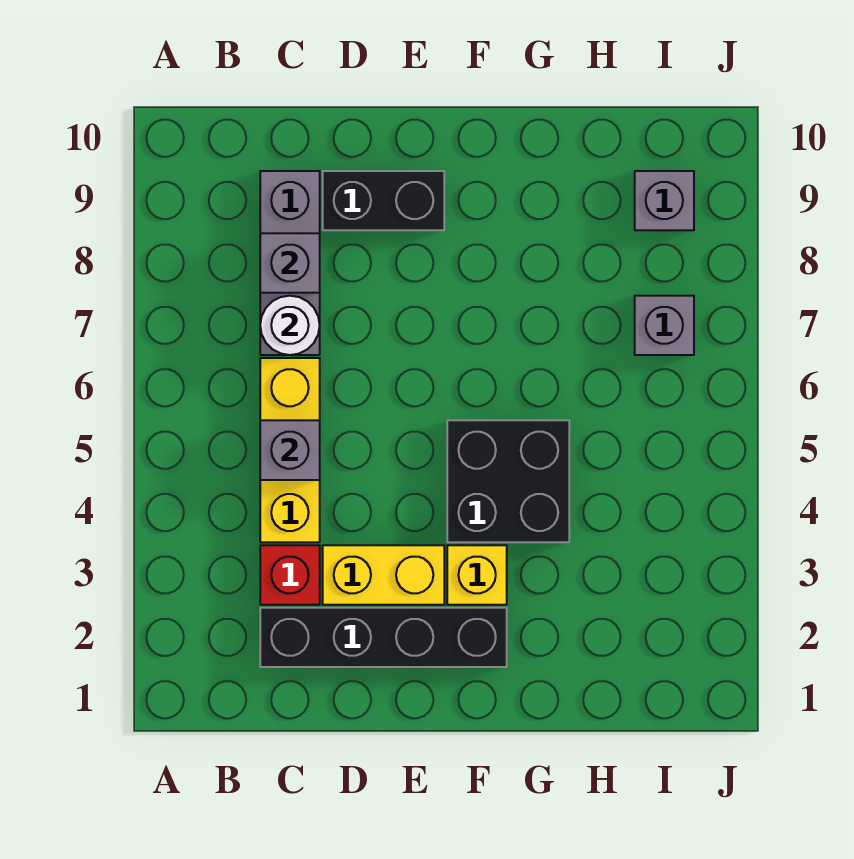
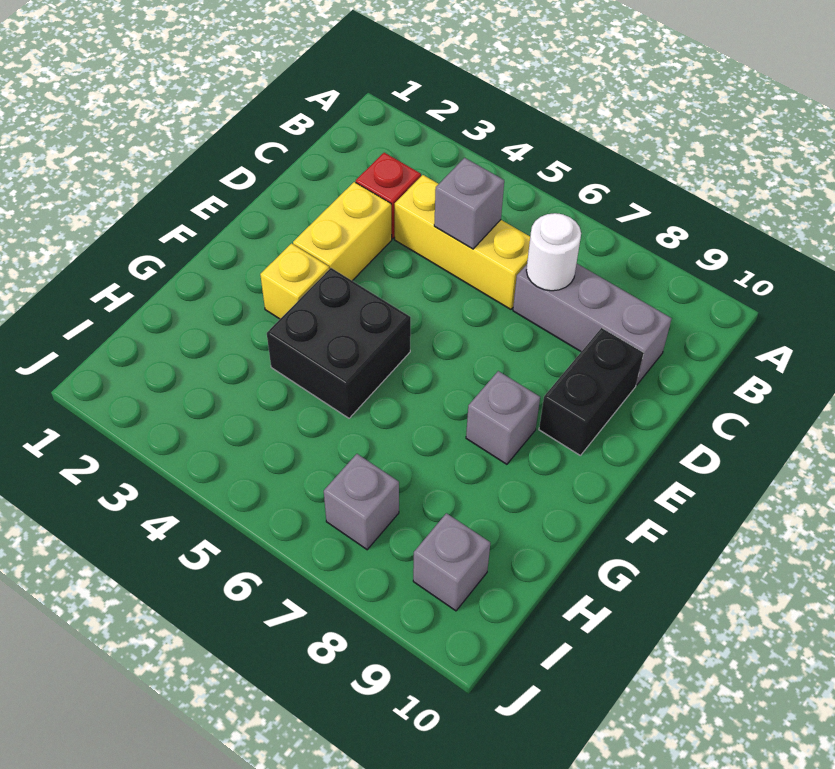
black brick C2:F2 level 1 -> none
grey brick C8 level 2 -> grey brick F8 level 1

